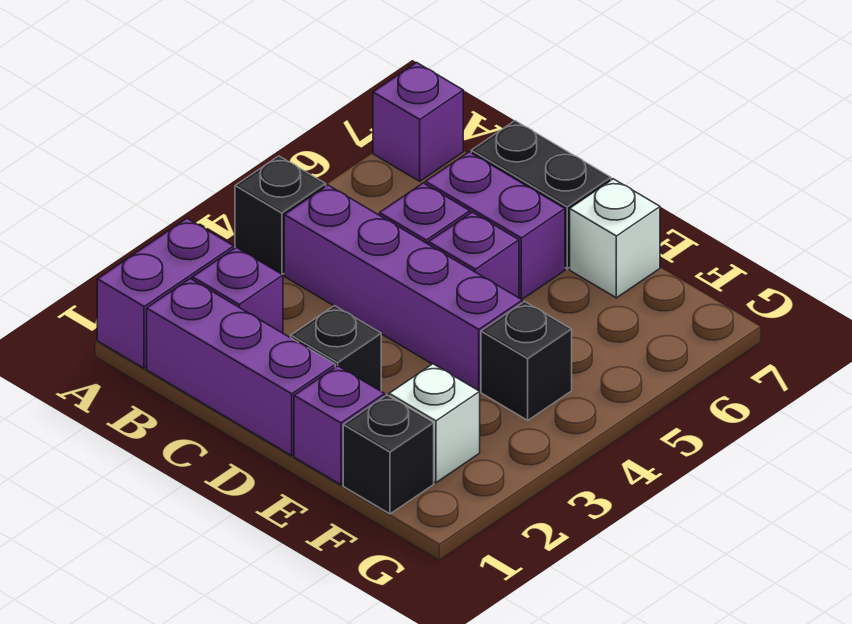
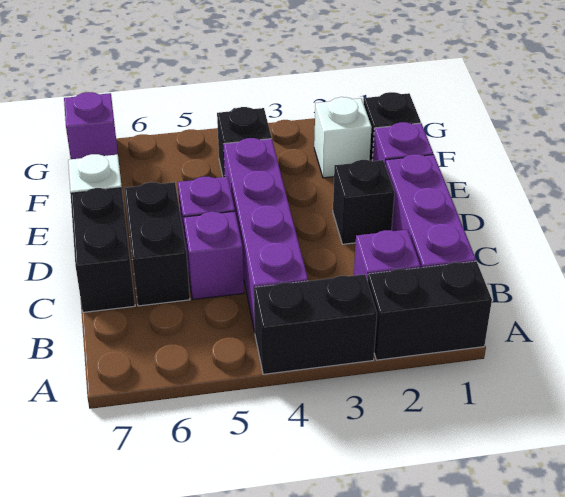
purple brick A1:A2 level 1 -> black brick A1:A2 level 1
black brick A4 level 1 -> black brick A3:A4 level 1
purple brick A7 level 1 -> purple brick G7 level 1
purple brick C6:D6 level 1 -> black brick C6:D6 level 1

